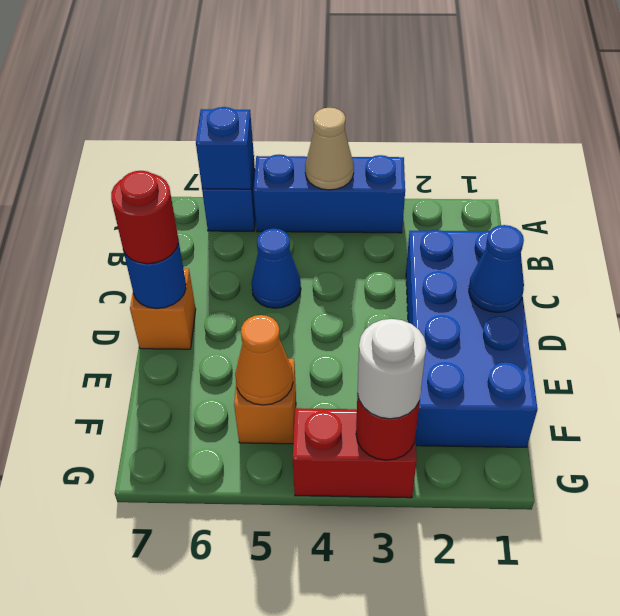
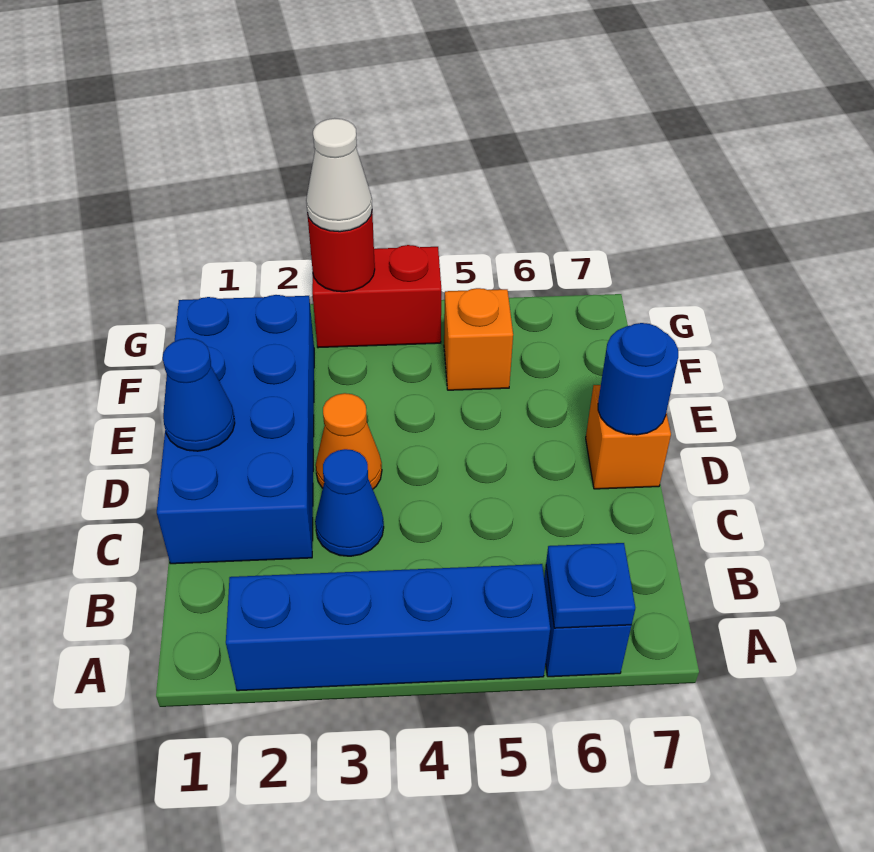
blue brick A3:A5 level 1 -> blue brick A2:A5 level 1
tan cone A4 level 2 -> none
blue brick A6 level 2 -> blue plate A6 level 2
blue cone C5 level 1 -> blue cone C3 level 1
red round brick D7 level 3 -> none
orange cone F5 level 2 -> orange cone D3 level 1
white round brick G3 level 3 -> white cone G3 level 3

